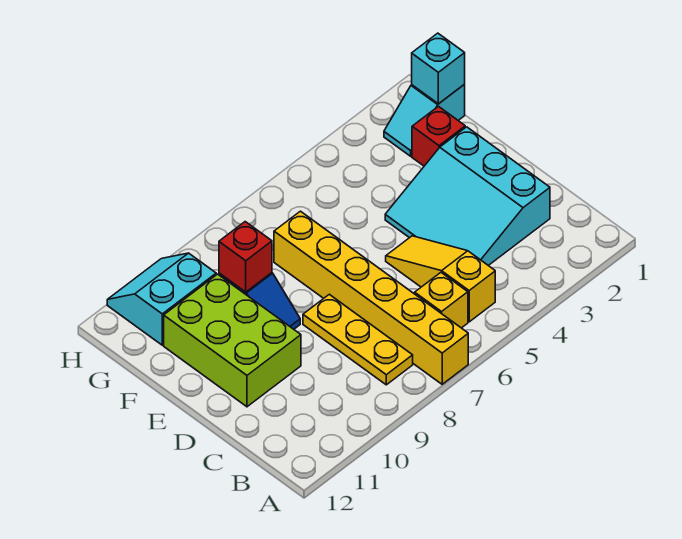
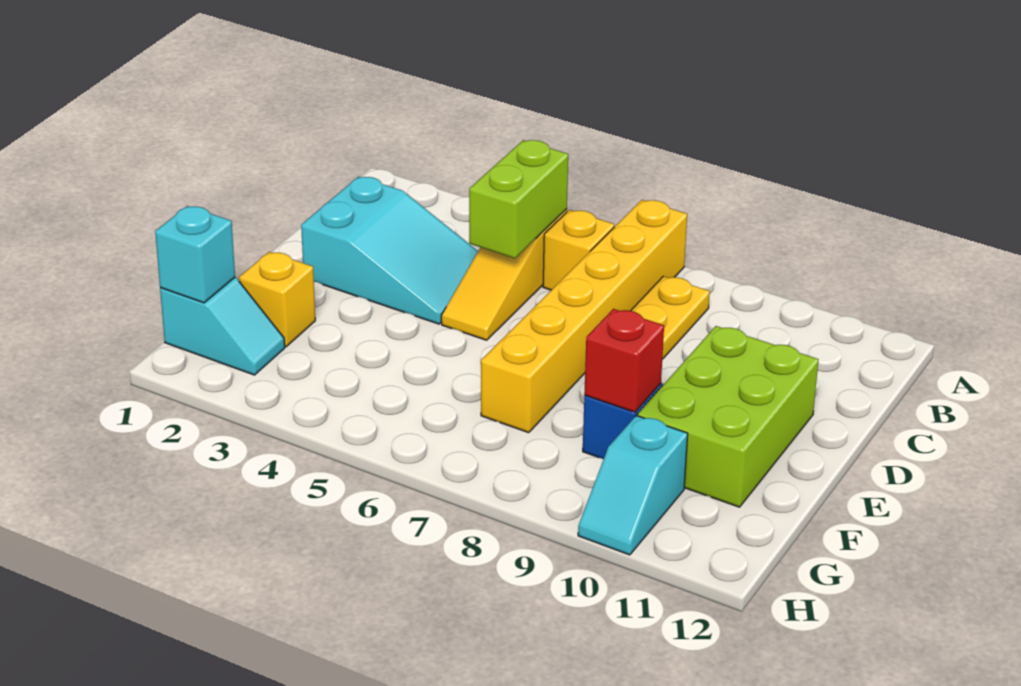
none -> lime brick B5:C5 level 2
cyan slope C2:E4 level 1 top 2 -> cyan slope C2:D4 level 1 top 2
red brick F2 level 1 -> yellow brick F2 level 1
cyan slope G10:H11 level 1 top G -> cyan slope G10:H10 level 1 top G

